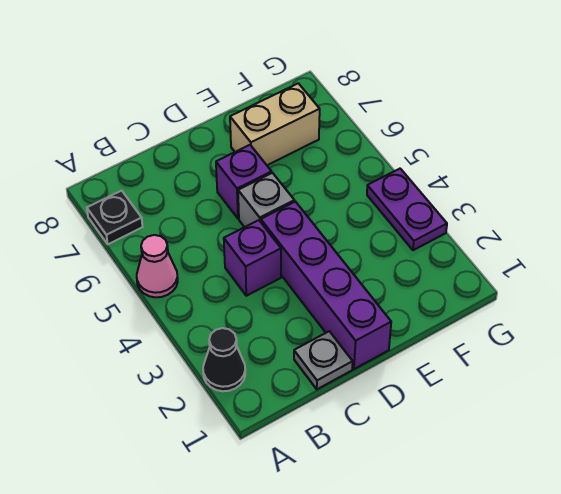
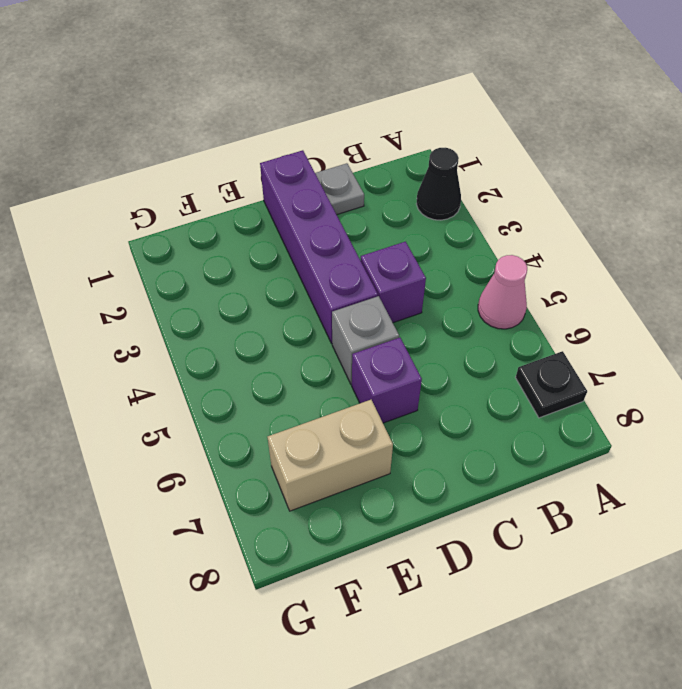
purple plate G3:G4 level 1 -> none

